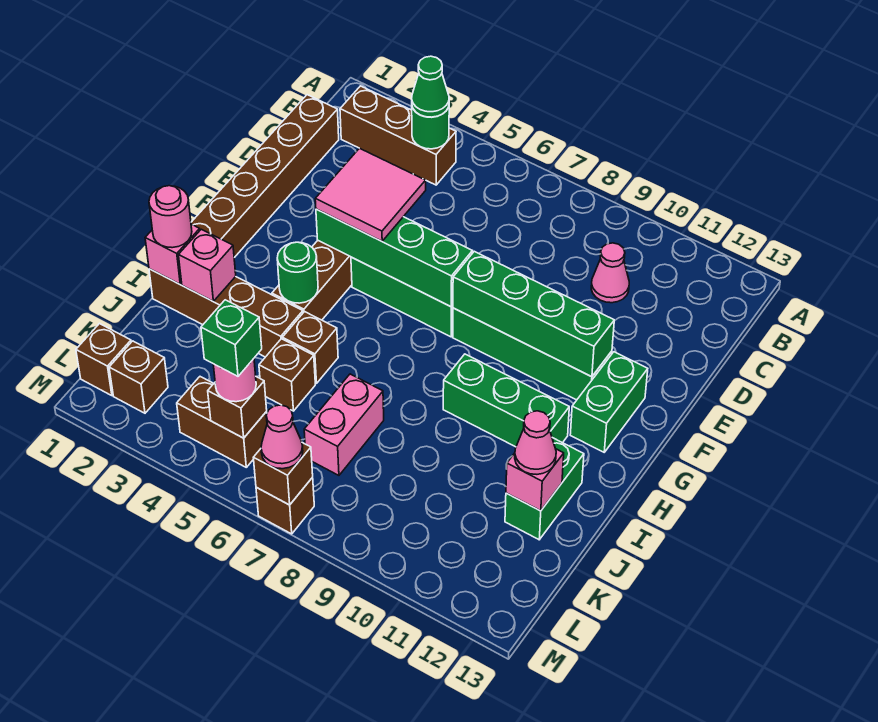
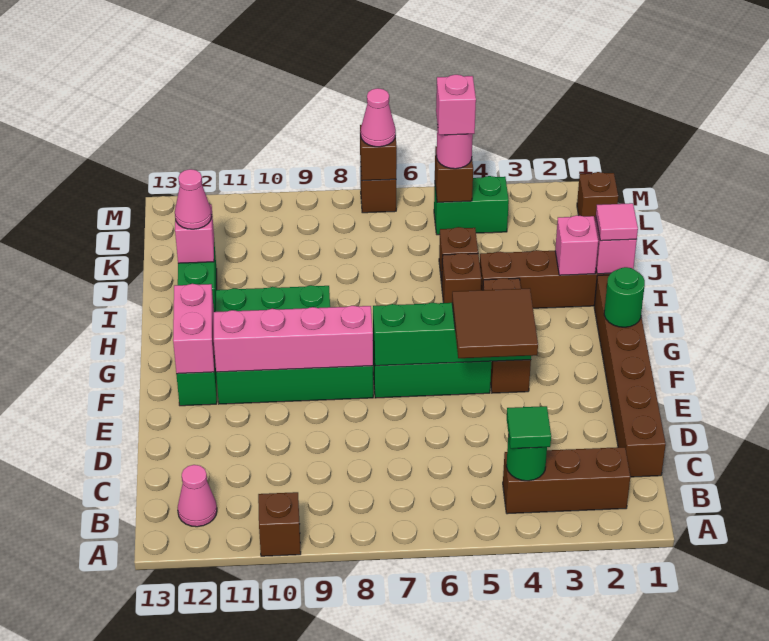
green cone B4 level 3 -> green tile B4 level 3
pink cone C10 level 1 -> pink cone B12 level 1
pink tile E4:F5 level 3 -> brown tile E4:F5 level 3
green brick F8:F11 level 2 -> pink brick F8:F11 level 2
green round brick H4 level 2 -> green round brick G1 level 2
pink round brick I1 level 3 -> pink tile I1 level 3
pink brick J7:K7 level 1 -> pink brick F12:G12 level 2
brown brick L2 level 1 -> brown brick A10 level 1
brown brick L4:L5 level 1 -> green brick L4:L5 level 1
green brick L5 level 4 -> pink brick L5 level 4

